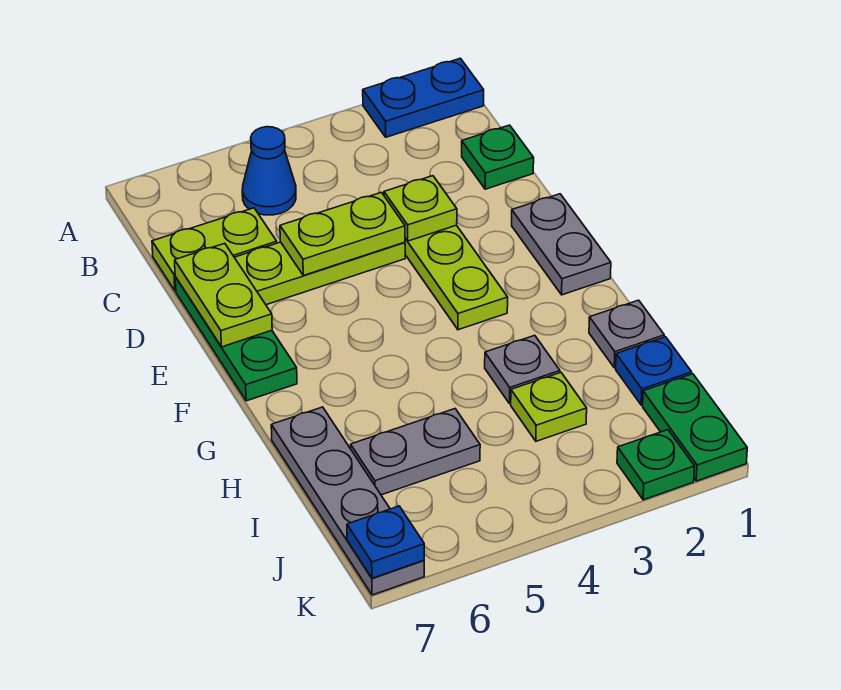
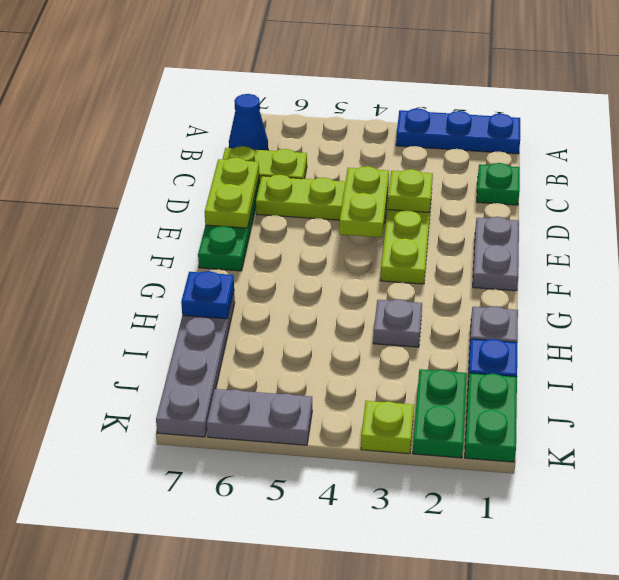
blue plate A1:A2 level 1 -> blue plate A1:A3 level 1
blue cone B5 level 1 -> blue cone B7 level 1
lime plate D4:D5 level 2 -> lime plate D4:E4 level 2
lime plate I3 level 1 -> lime plate K3 level 1
grey plate I5:I6 level 1 -> grey plate K5:K6 level 1
green plate K2 level 1 -> green plate J2:K2 level 1
blue plate K7 level 2 -> blue plate H7 level 2

